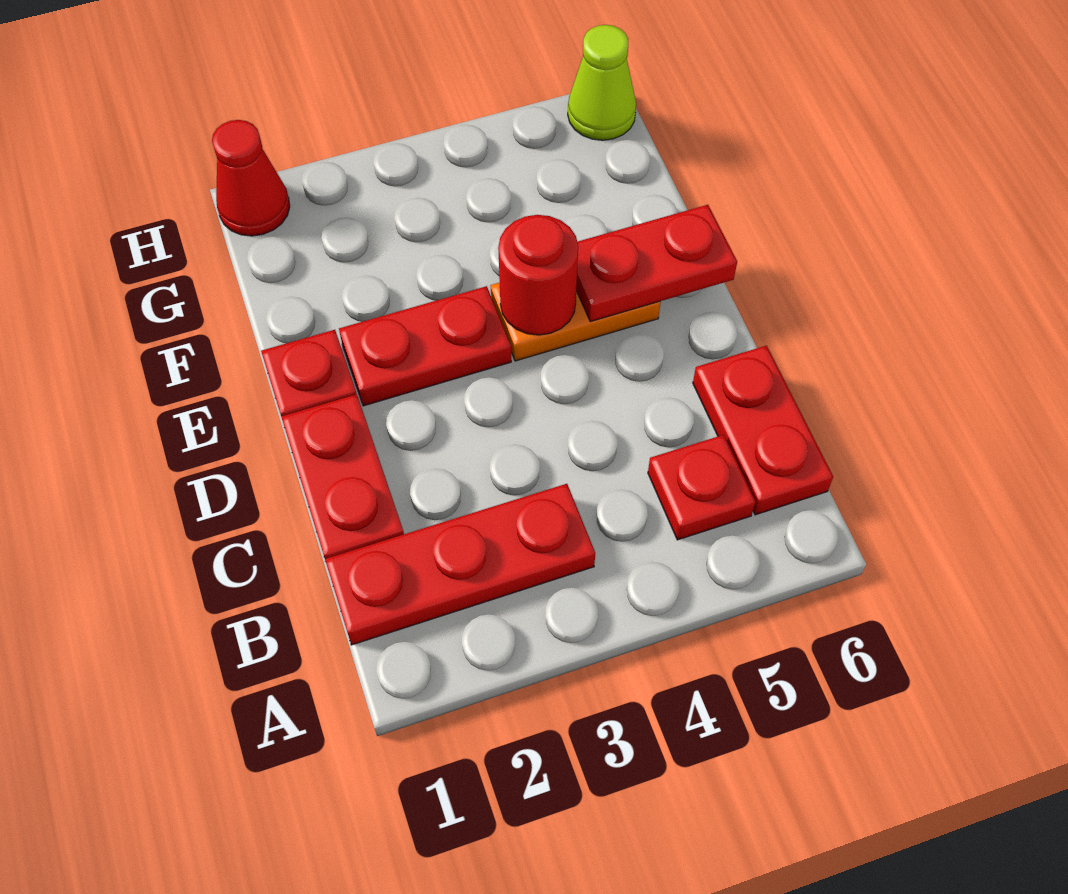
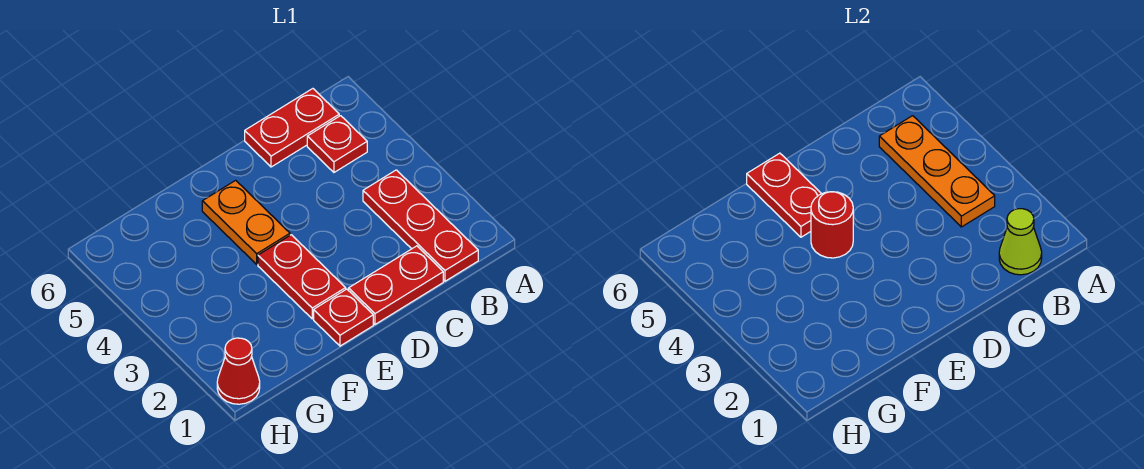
none -> orange plate B3:B5 level 2
lime cone H6 level 1 -> lime cone B1 level 2

